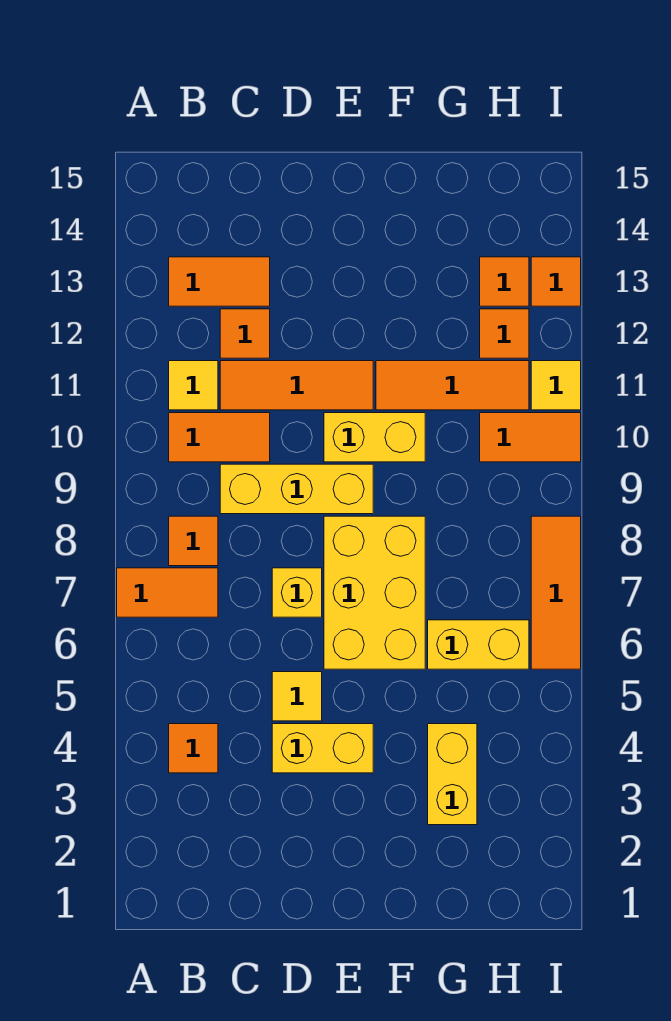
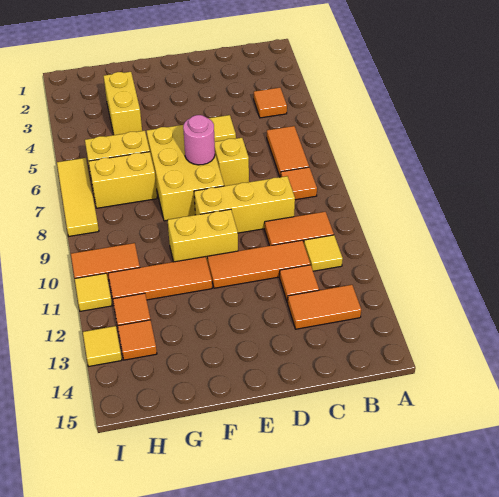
orange tile A7:B7 level 1 -> orange tile B6:B7 level 1
yellow brick D4:E4 level 1 -> yellow brick G7:H7 level 1
none -> pink round brick E7 level 2
orange tile I6:I8 level 1 -> yellow tile I6:I8 level 1
orange tile I13 level 1 -> yellow tile I13 level 1

